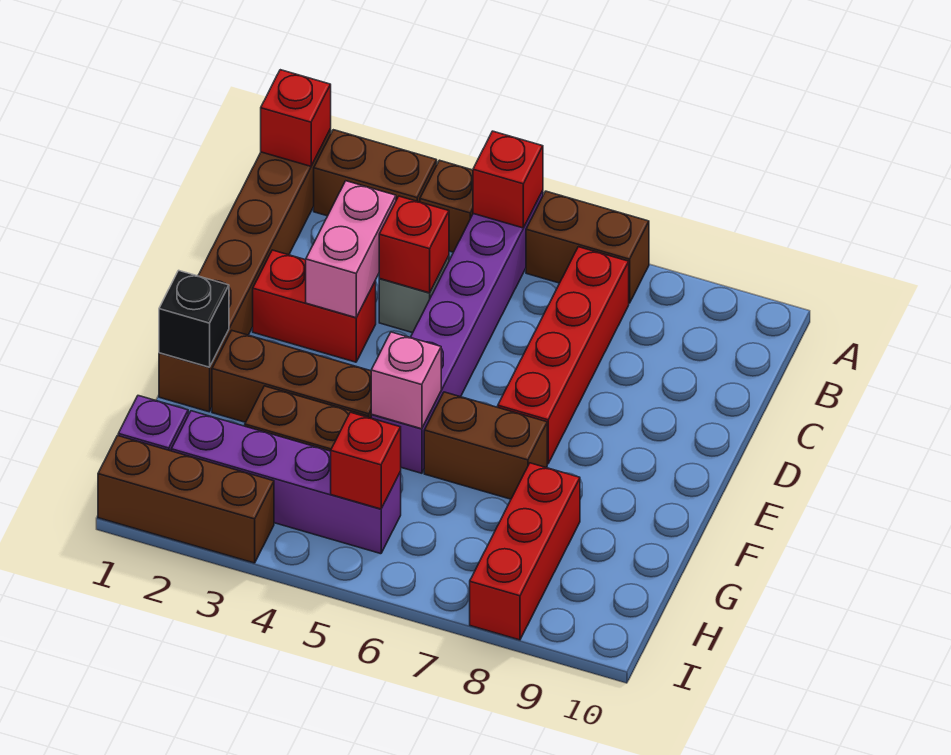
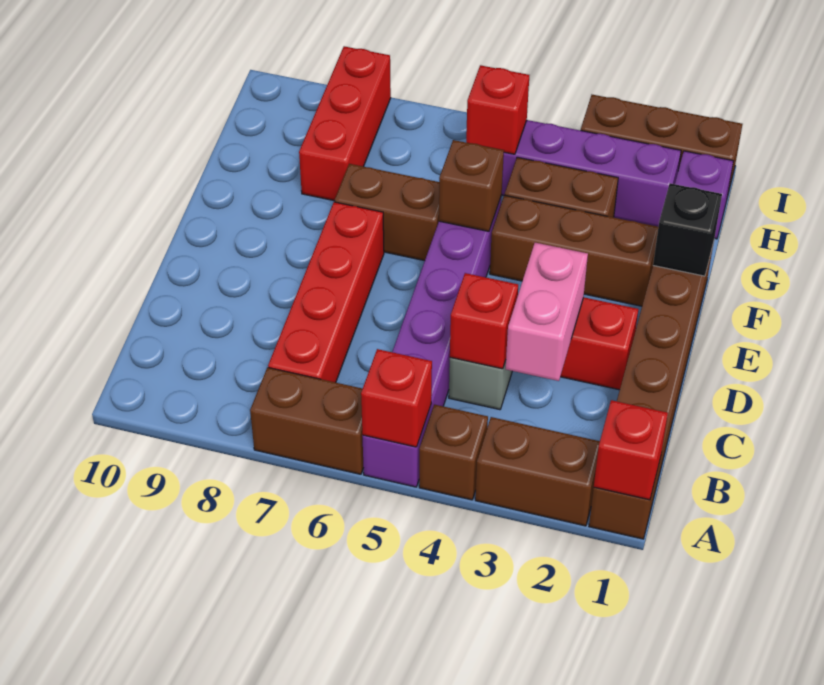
pink brick F5 level 2 -> brown brick F5 level 2

